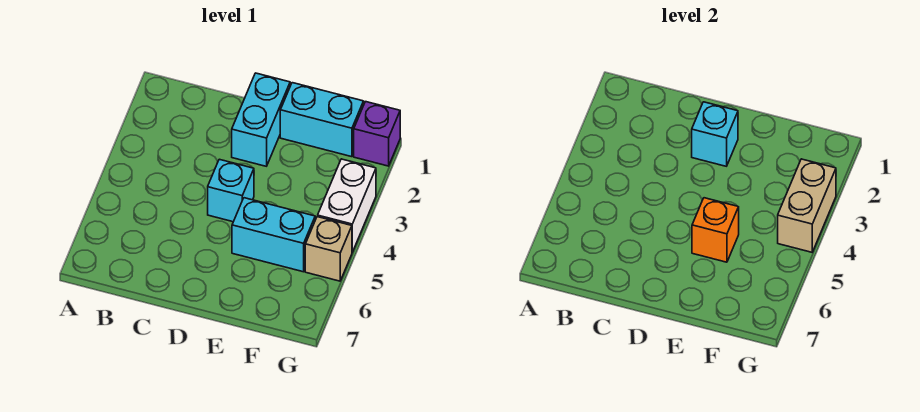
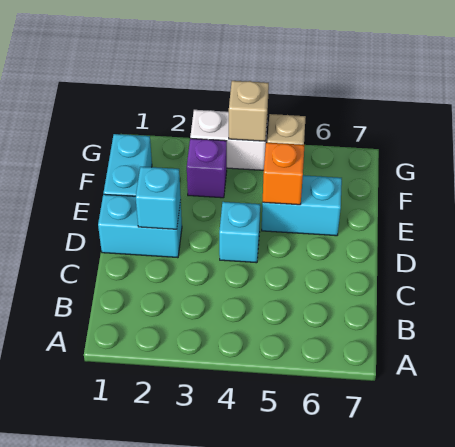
cyan brick E5:F5 level 1 -> cyan brick E5:E6 level 1
purple brick G1 level 1 -> purple brick F3 level 1
tan brick G3:G4 level 2 -> tan brick G4 level 2

